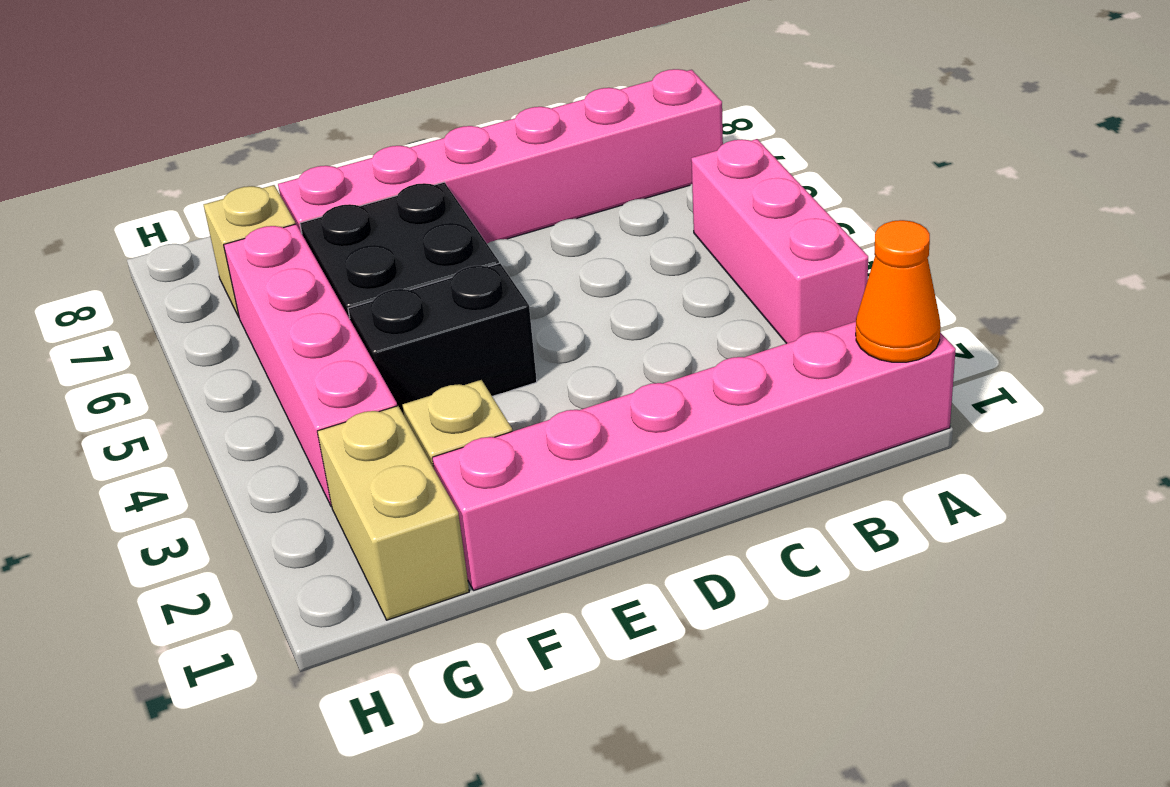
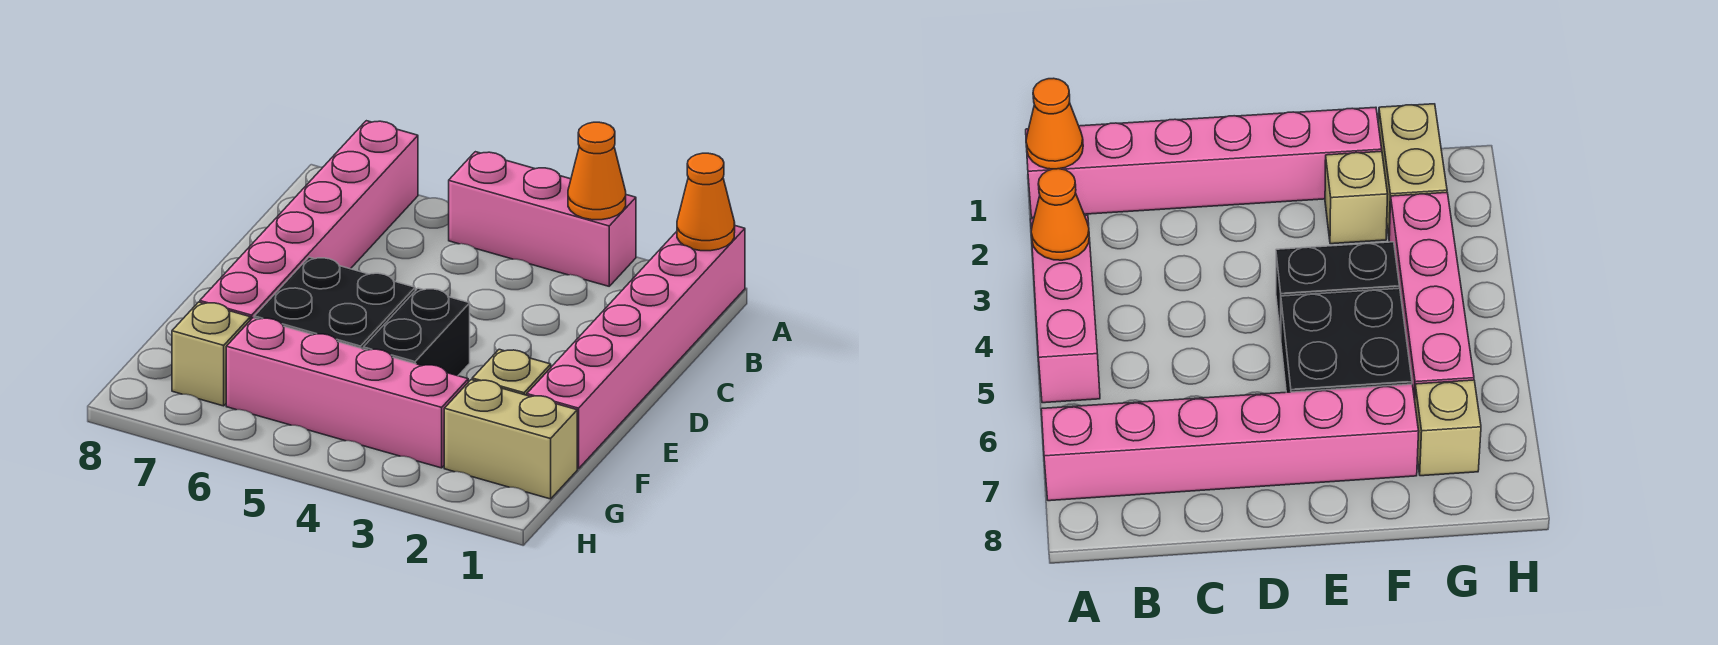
none -> orange cone A3 level 2

